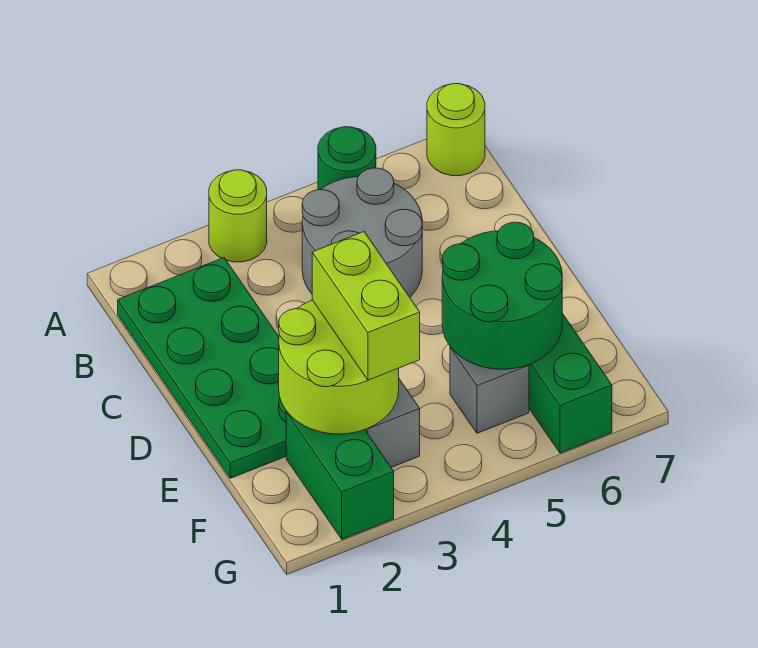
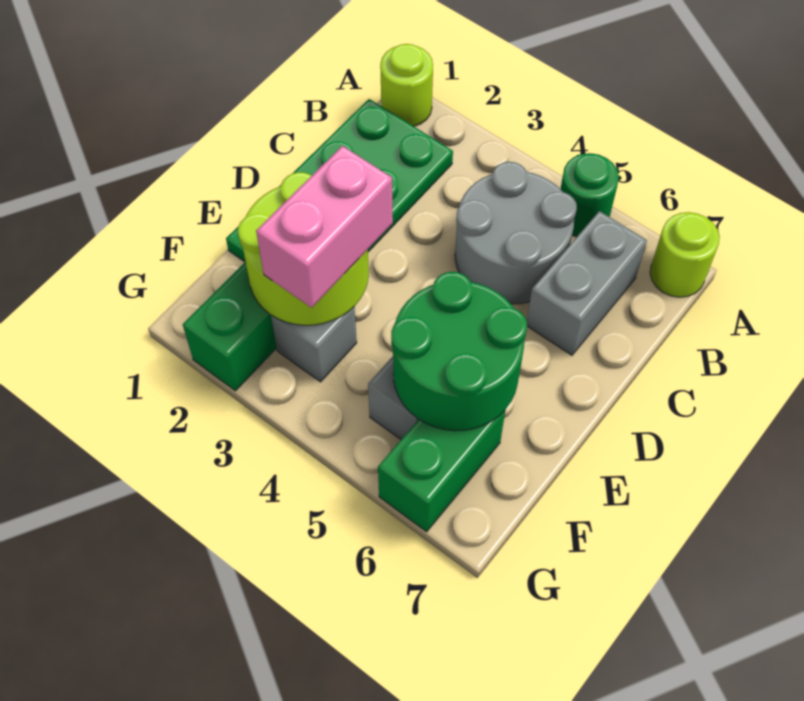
lime round brick A3 level 1 -> lime round brick A1 level 1
none -> grey brick B6:C6 level 1
lime brick E3:F3 level 3 -> pink brick E3:F3 level 3

